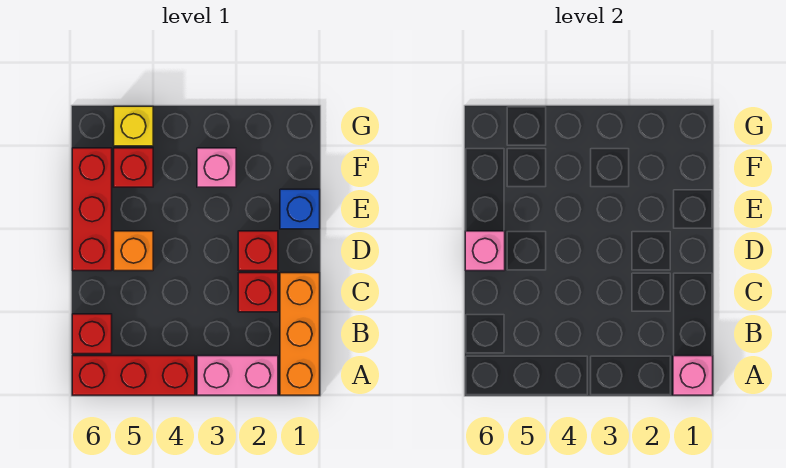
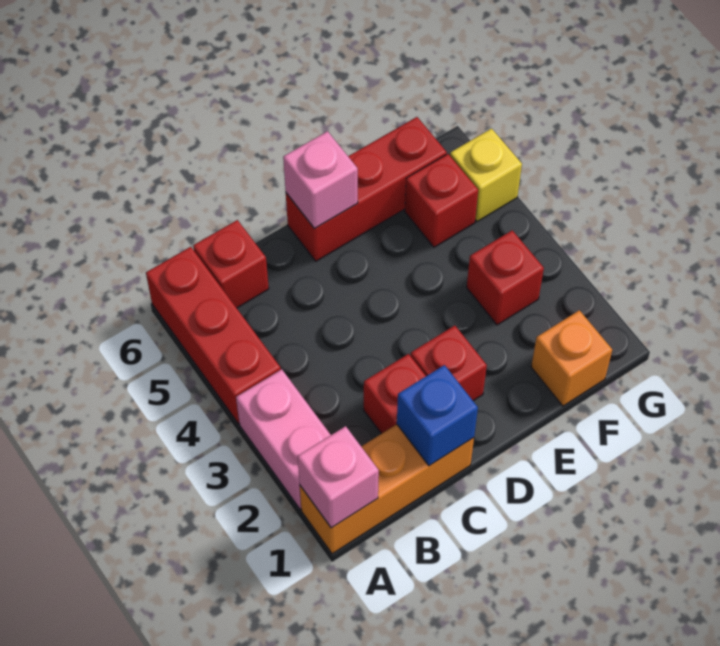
orange brick D5 level 1 -> orange brick F1 level 1
blue brick E1 level 1 -> blue brick C1 level 2
pink brick F3 level 1 -> red brick F3 level 1

